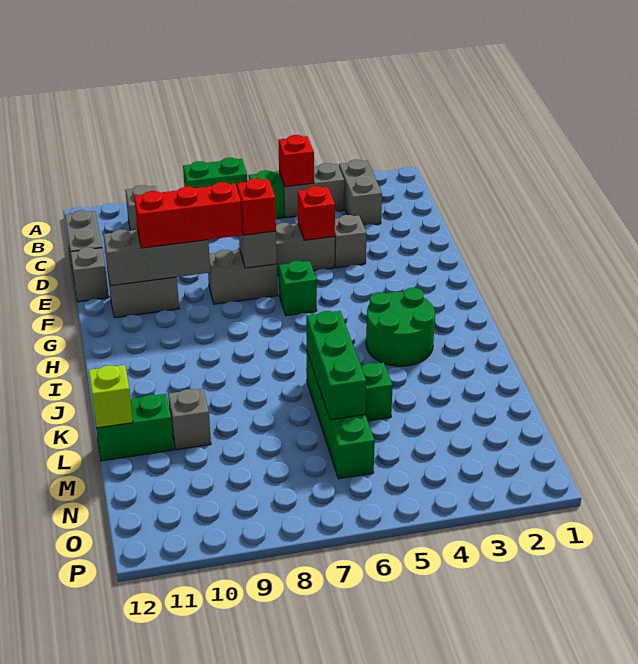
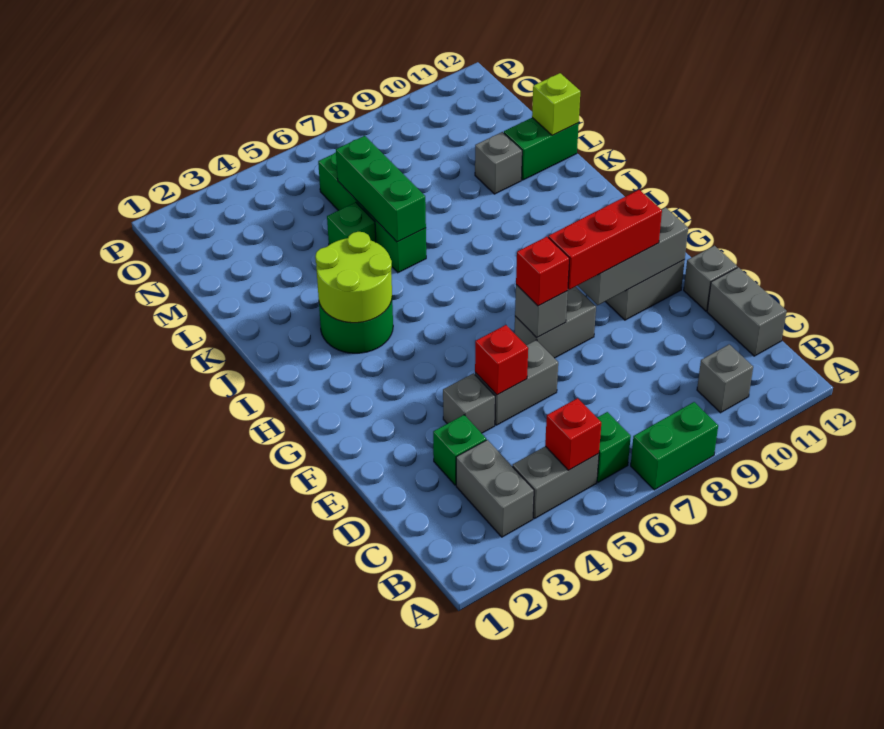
green brick G6 level 1 -> green brick D3 level 1
none -> lime round brick I3:J4 level 2

